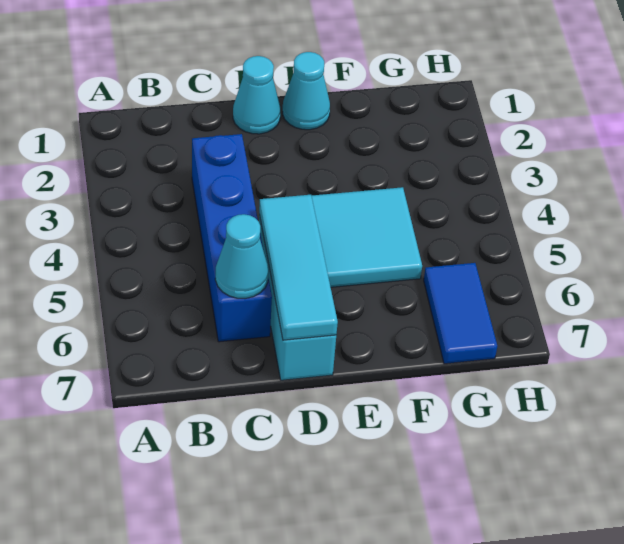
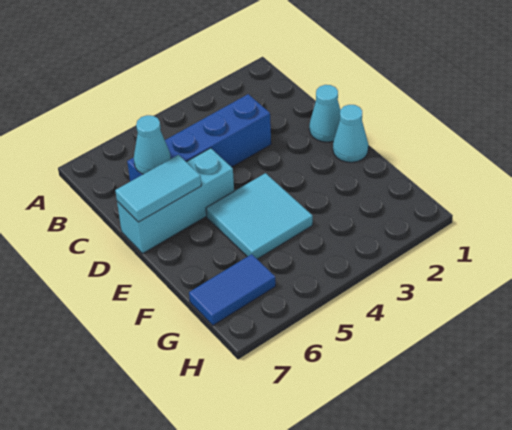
cyan tile D5:D7 level 2 -> cyan tile D6:D7 level 2

